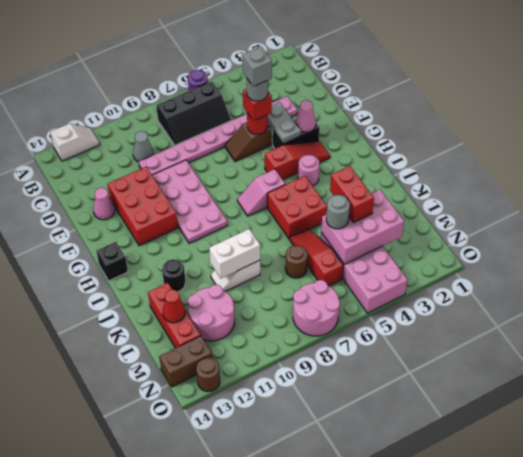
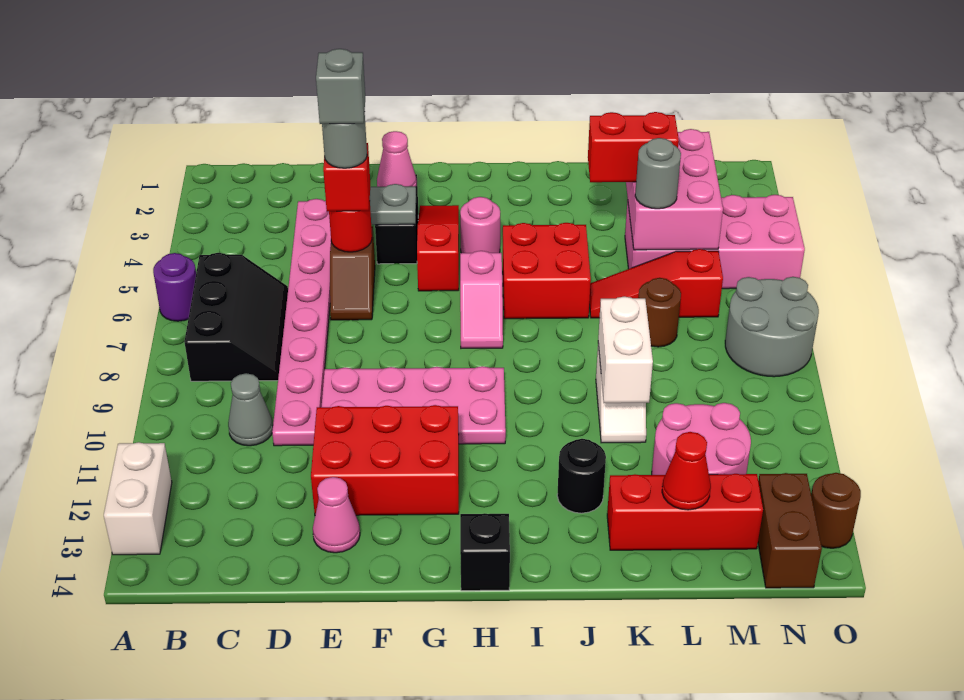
white slope A12:A13 level 1 top 13 -> white brick A12:A13 level 1
pink round brick N7:O8 level 1 -> grey round brick N7:O8 level 1

